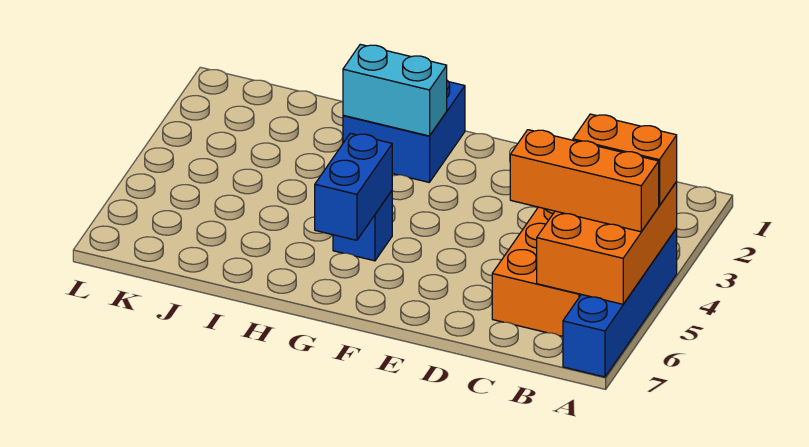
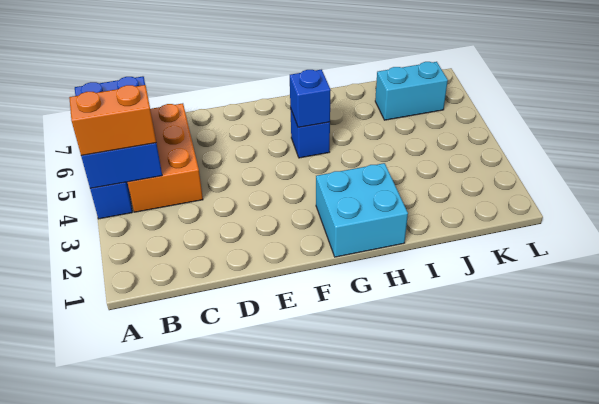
orange brick A4:B6 level 2 -> blue brick A4:B6 level 2
orange brick A5:C5 level 3 -> none
blue brick G1:H2 level 1 -> cyan brick G1:H2 level 1
cyan brick G2:H2 level 2 -> cyan brick J6:K6 level 1
blue brick G5:G6 level 2 -> blue brick G5 level 2

